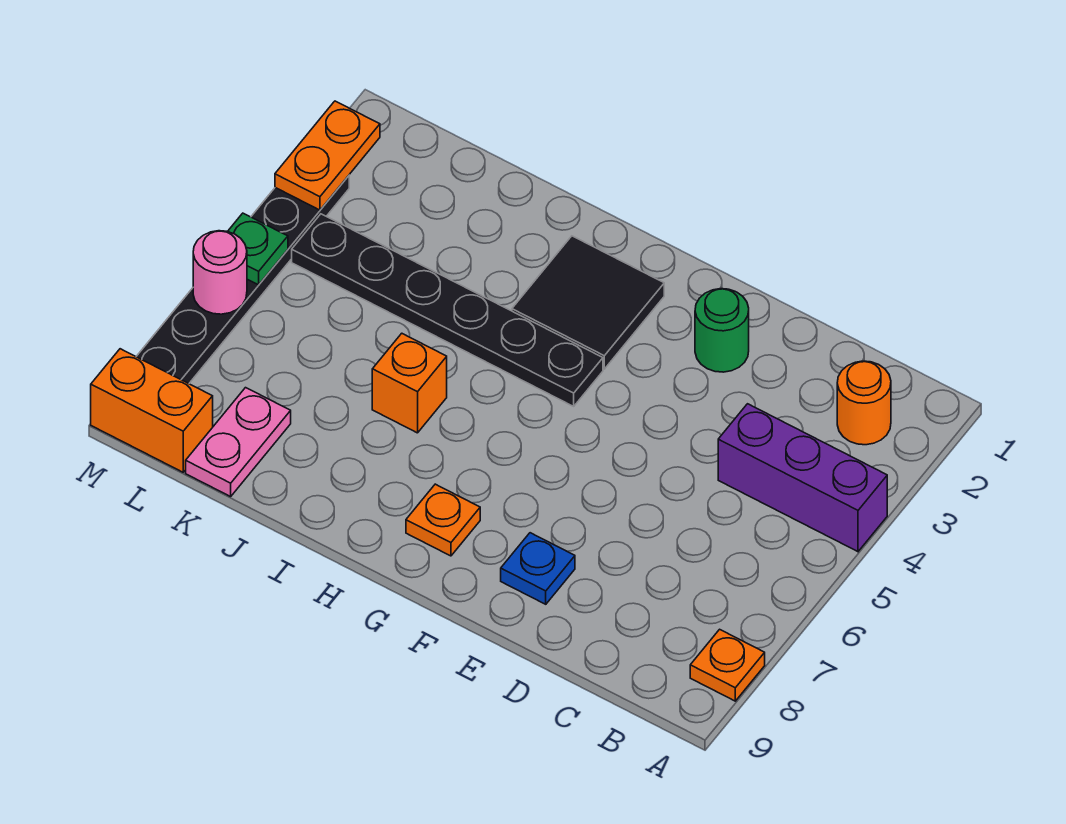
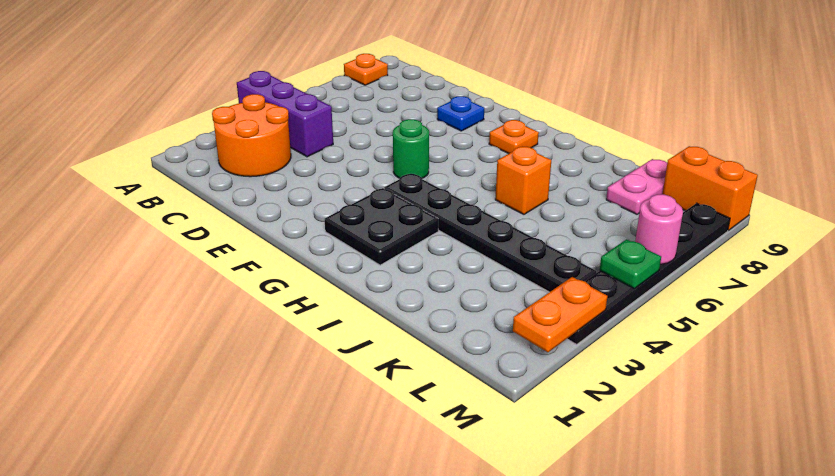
orange round brick B2 level 1 -> orange round brick B2:C3 level 1
green round brick E2 level 1 -> green round brick F5 level 1
black tile G2:H3 level 1 -> black plate G2:H3 level 1

